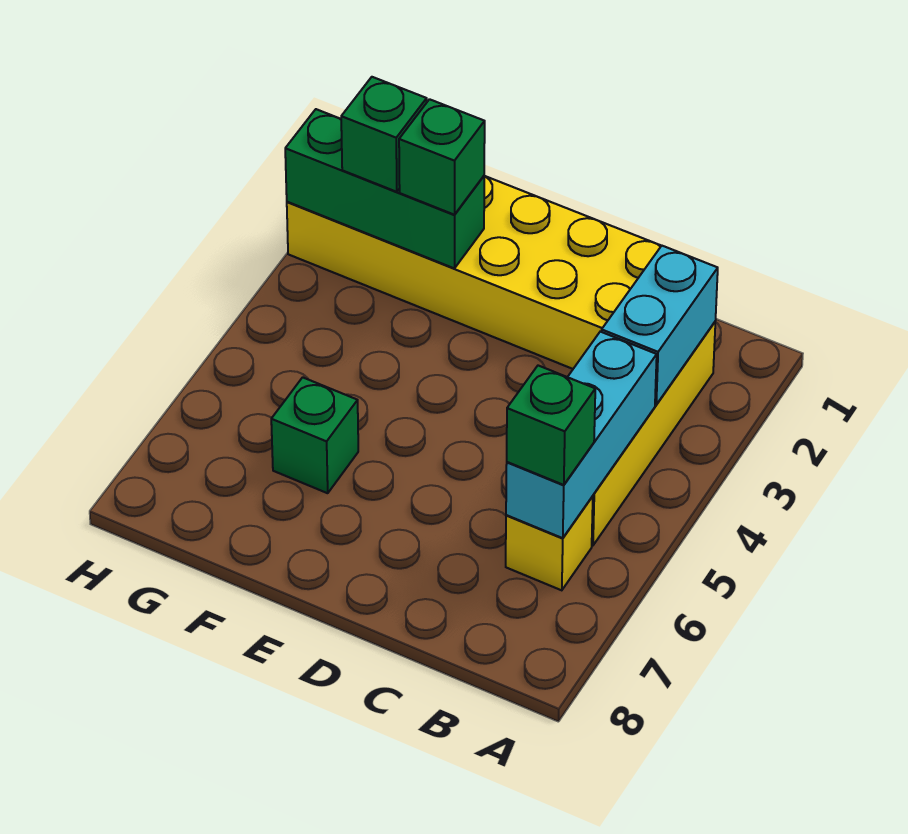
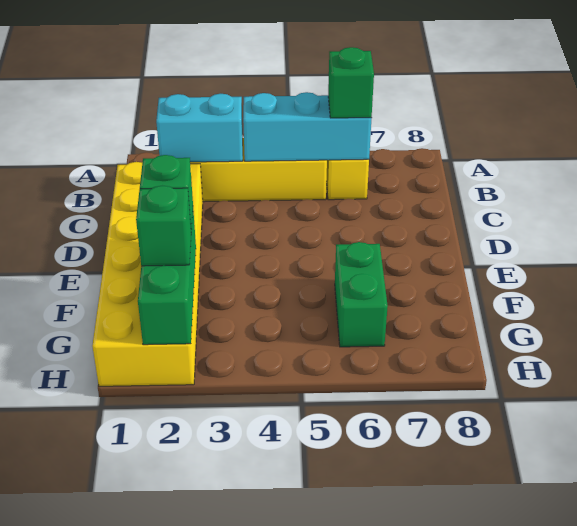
green brick F6 level 1 -> green brick F6:G6 level 1

